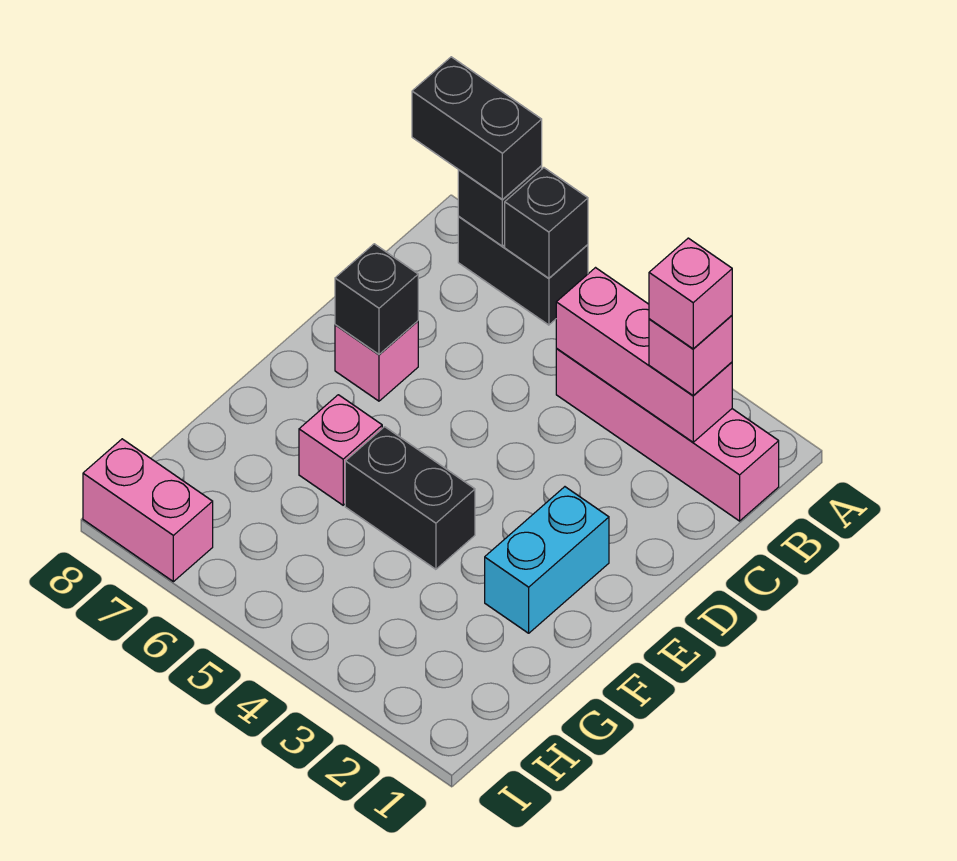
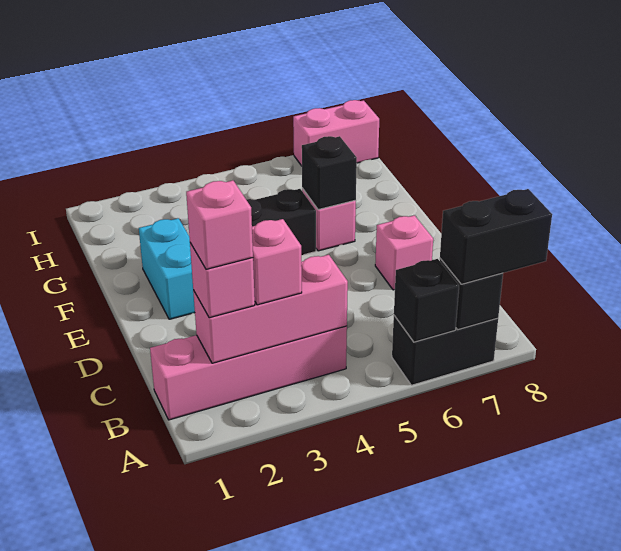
none -> pink brick B3 level 3
black brick D7 level 2 -> black brick F6 level 2

